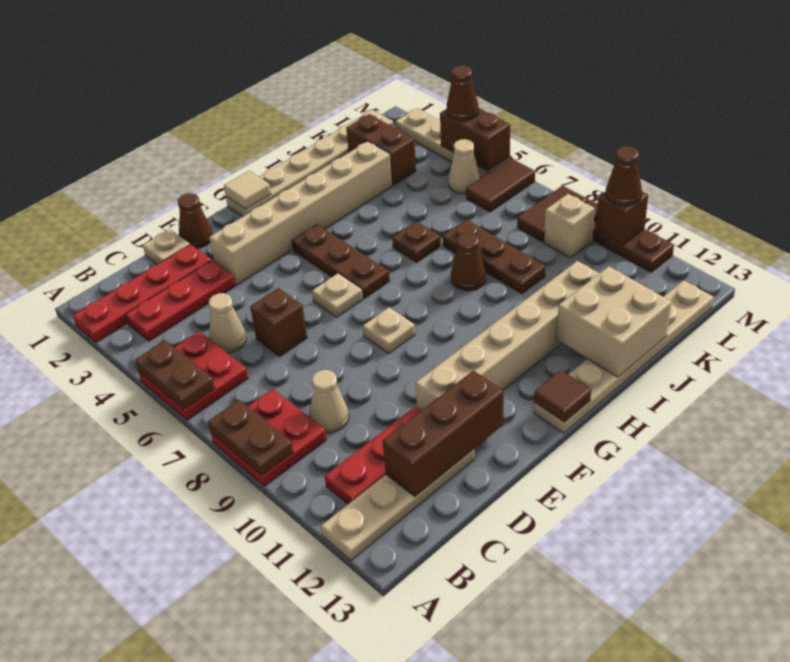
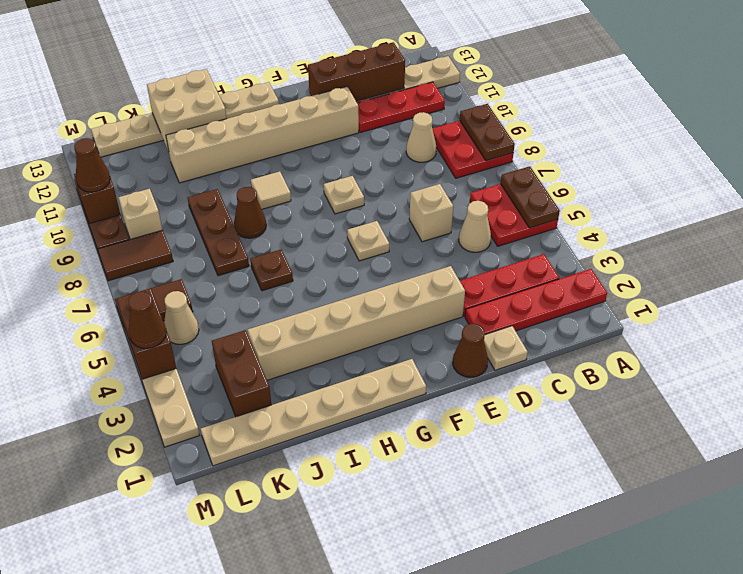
brown brick D6 level 1 -> tan brick D6 level 1
tan tile G1 level 2 -> tan tile H9 level 1
brown plate G4:G6 level 1 -> none
brown tile G13 level 2 -> none

